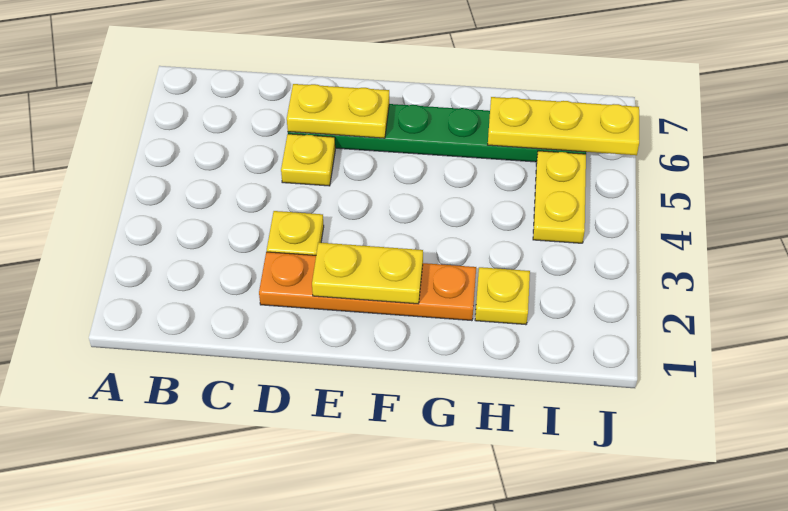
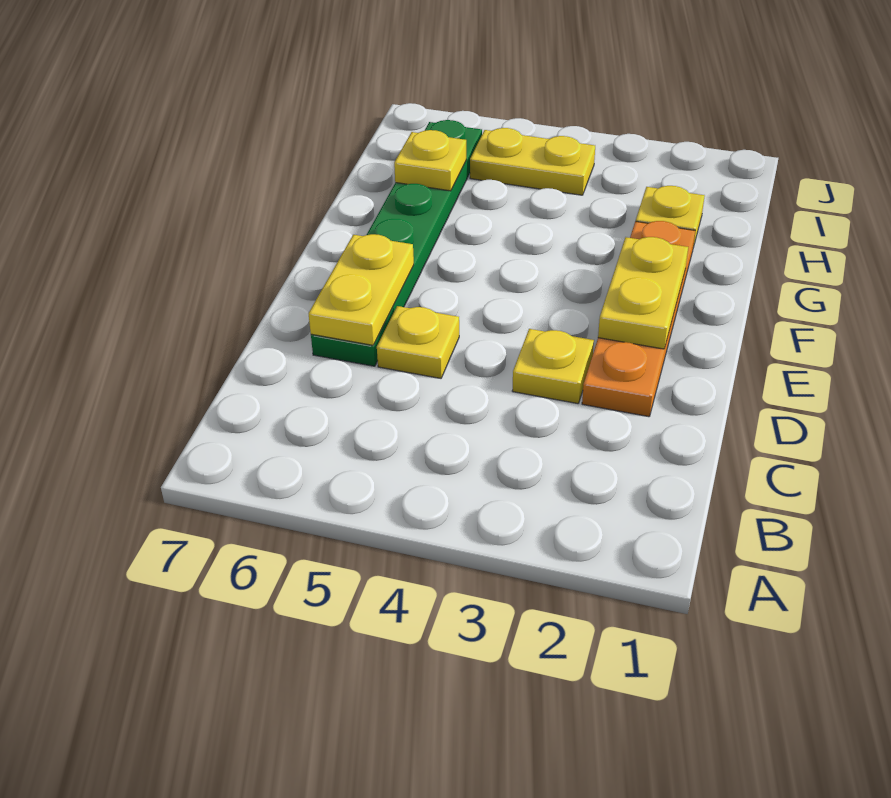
yellow plate H6:J6 level 2 -> yellow plate H6 level 2

